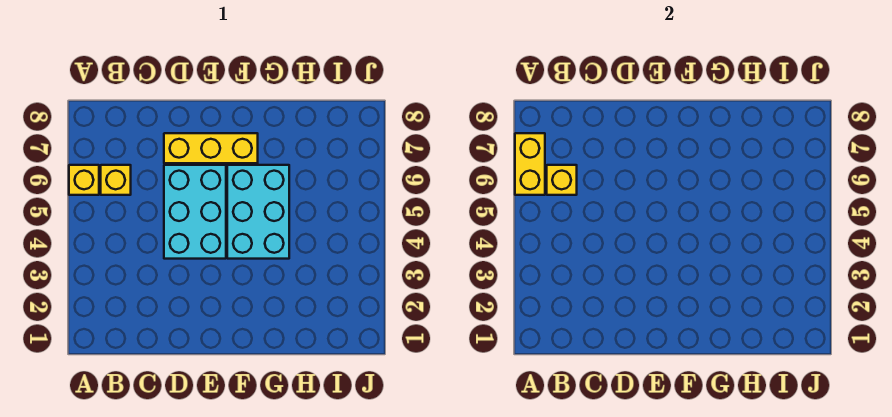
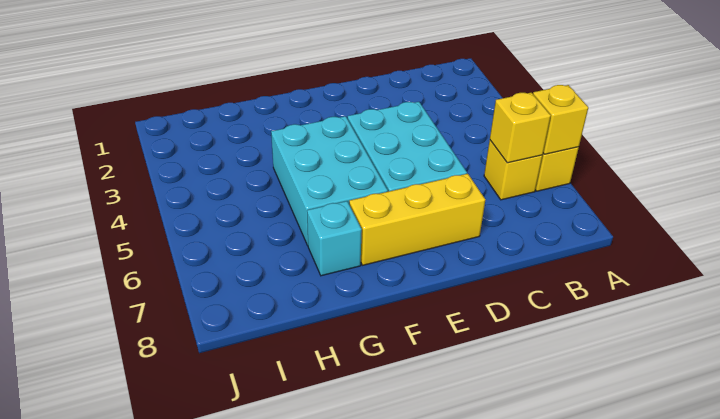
yellow brick A6:A7 level 2 -> yellow brick A6 level 2
none -> cyan brick G7 level 1

